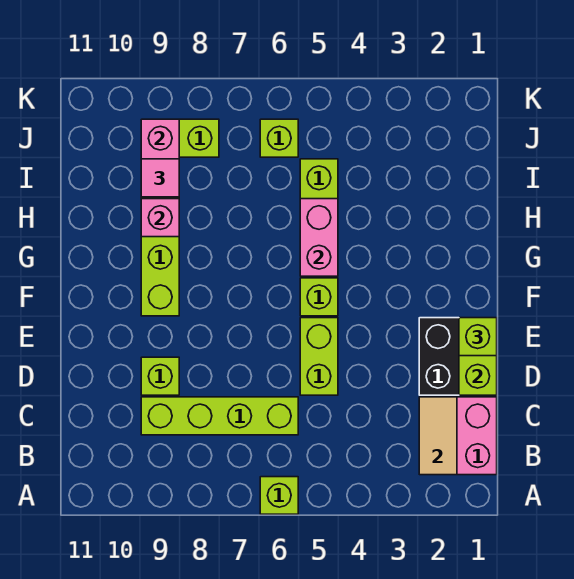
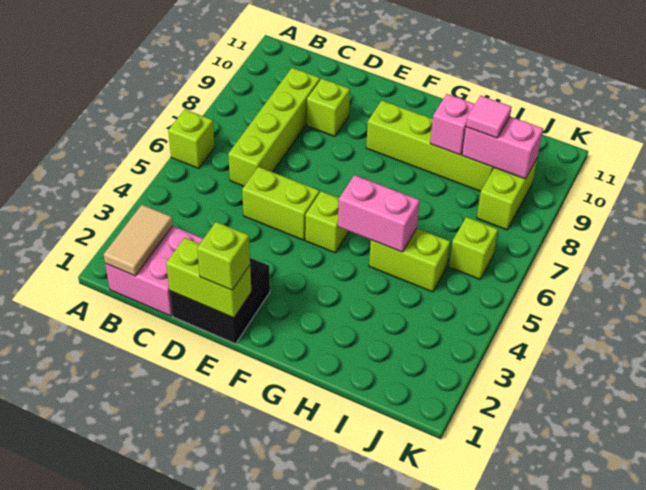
tan tile B2:C2 level 2 -> tan tile B1:B2 level 2

